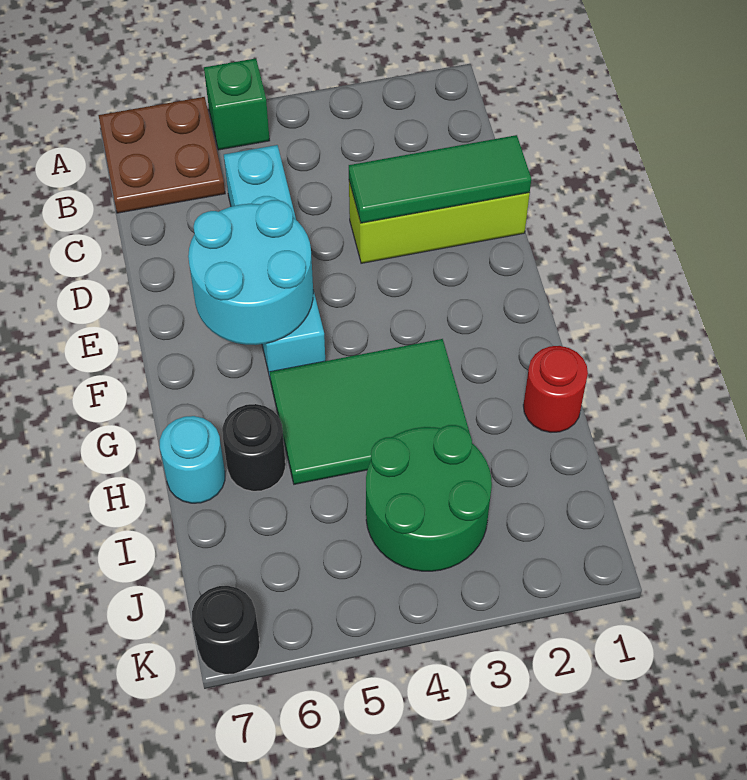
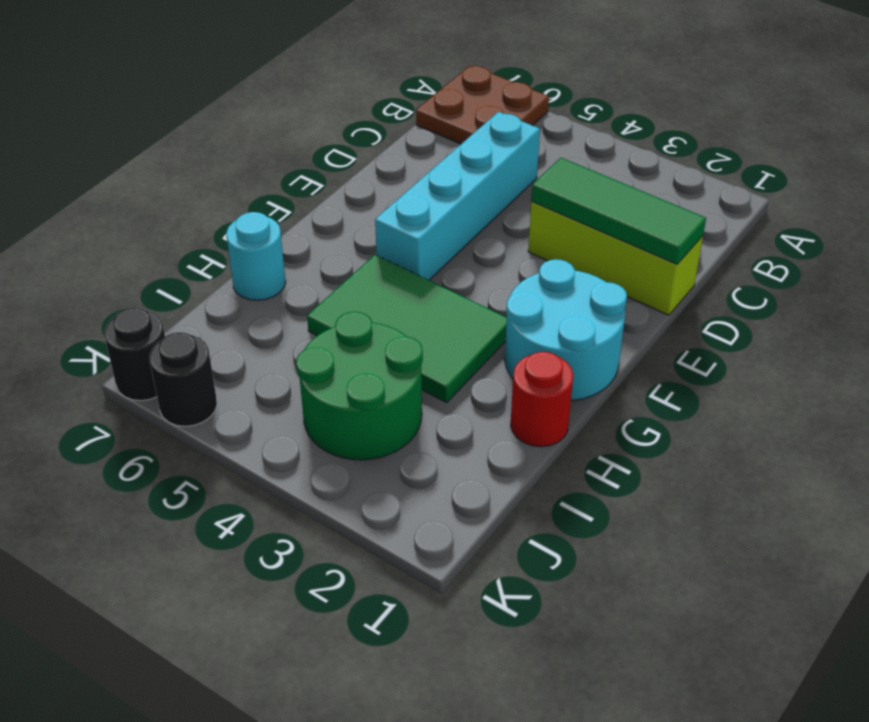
green brick A5 level 1 -> none
cyan round brick E5:F6 level 2 -> cyan round brick F1:G2 level 1
black round brick H6 level 1 -> black round brick K6 level 1

